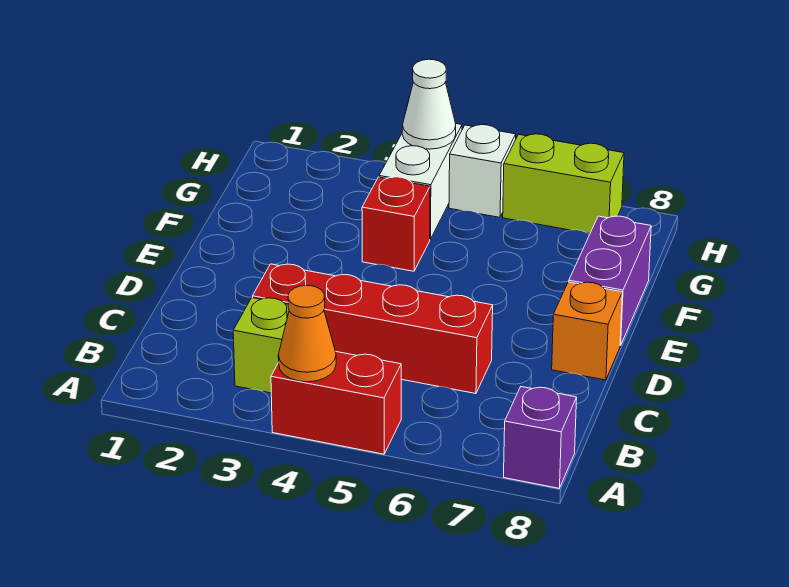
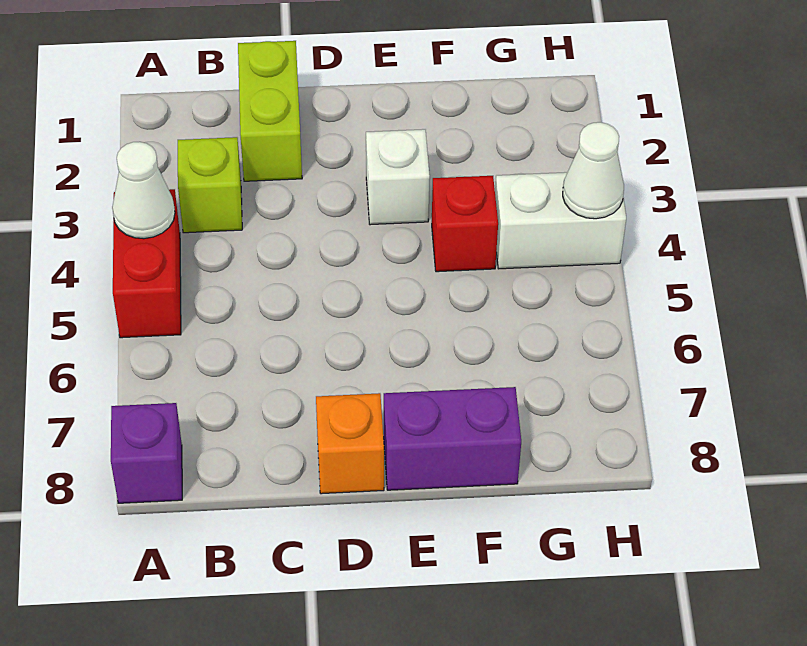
orange cone A4 level 2 -> white cone A4 level 2
red brick C3:C6 level 1 -> none
white brick H5 level 1 -> white brick E3 level 1
lime brick H6:H7 level 1 -> lime brick C1:C2 level 1

